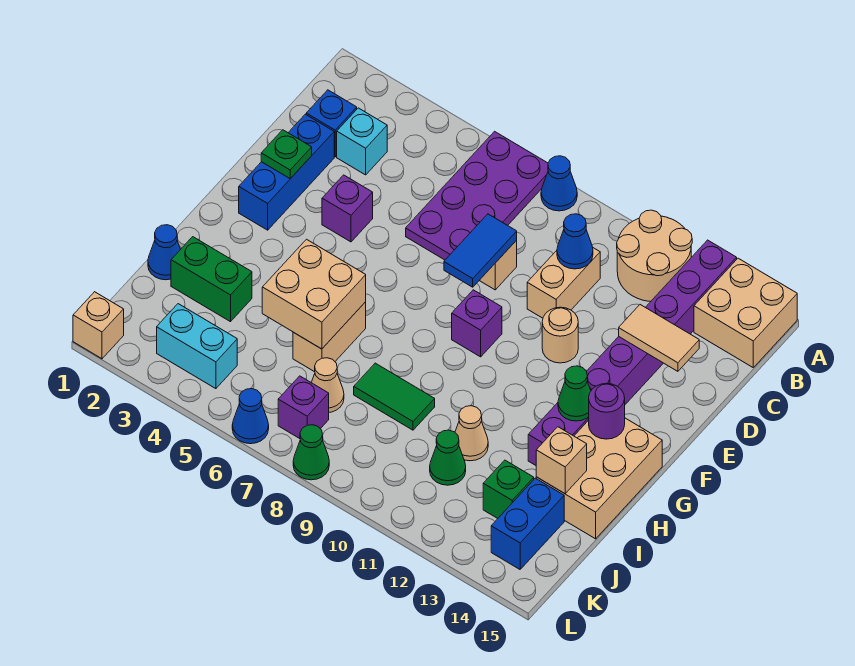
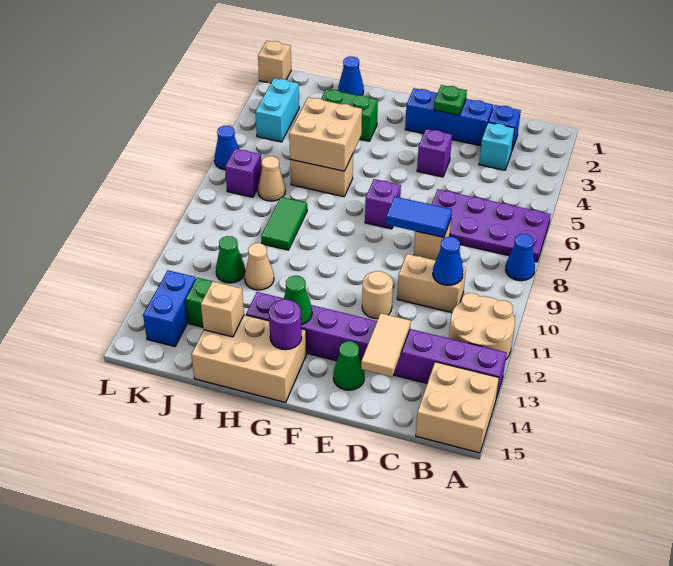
purple brick F9 level 1 -> purple brick F7 level 1
green brick I2:I3 level 1 -> green brick H3:I3 level 1
blue brick J14:K14 level 1 -> blue brick K13:K14 level 1
green cone L8 level 1 -> green cone E14 level 1

